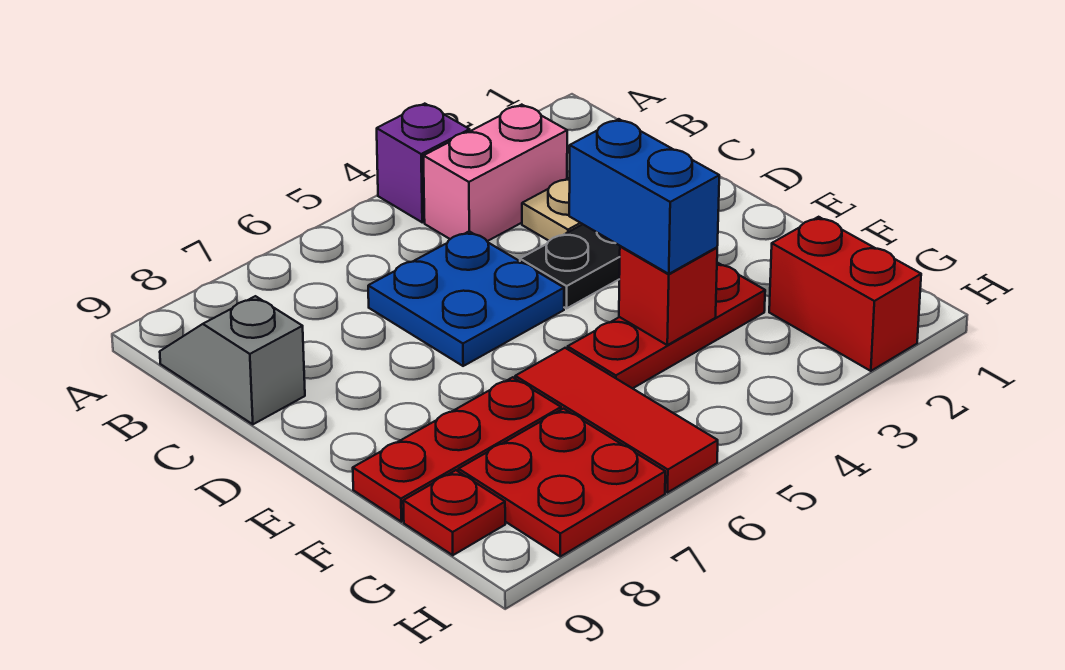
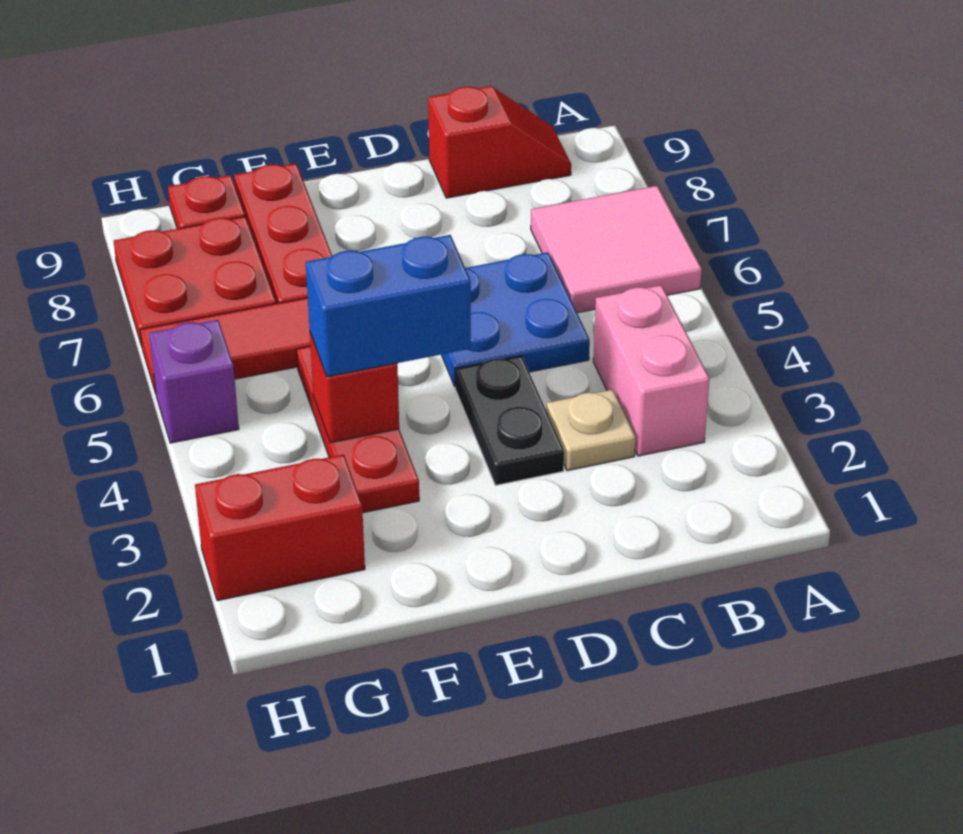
purple brick A4 level 1 -> purple brick H5 level 1
none -> pink tile A6:B7 level 1
grey slope B9:C9 level 1 top C -> red slope B9:C9 level 1 top C

